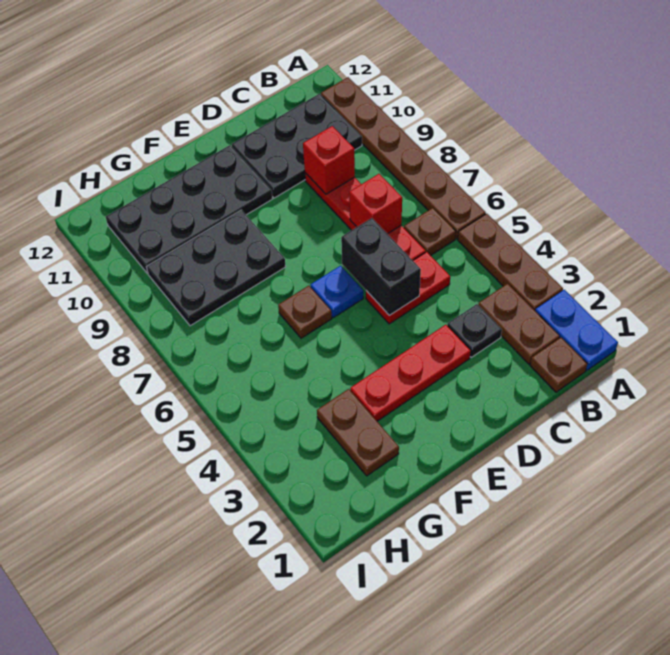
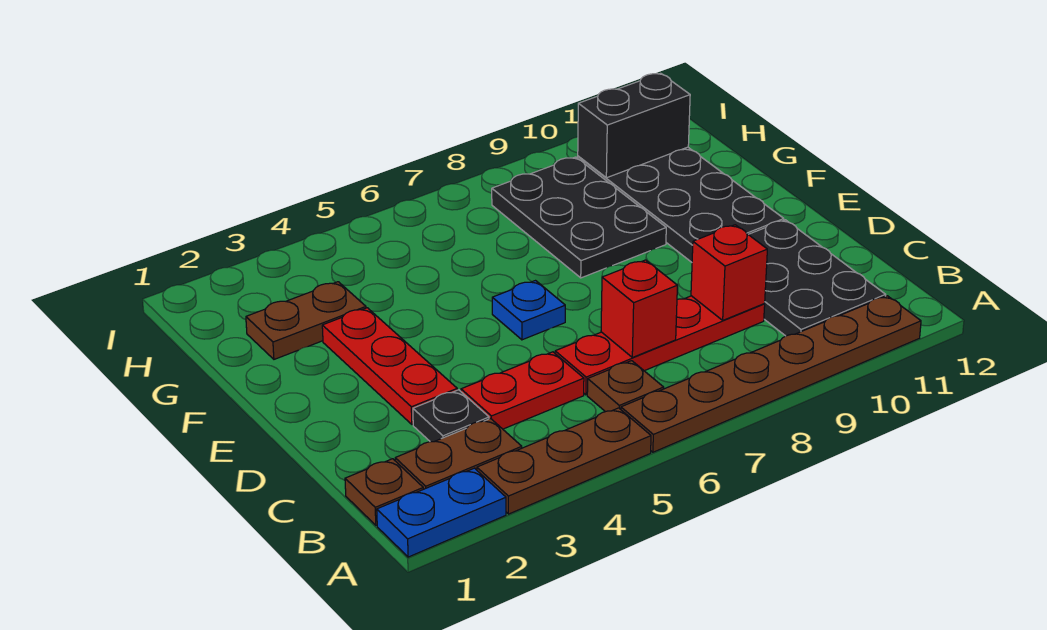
red plate C5:D5 level 1 -> red plate C4:C5 level 1
black brick D5:D6 level 2 -> black brick H10:H11 level 2
brown plate F6 level 1 -> none

